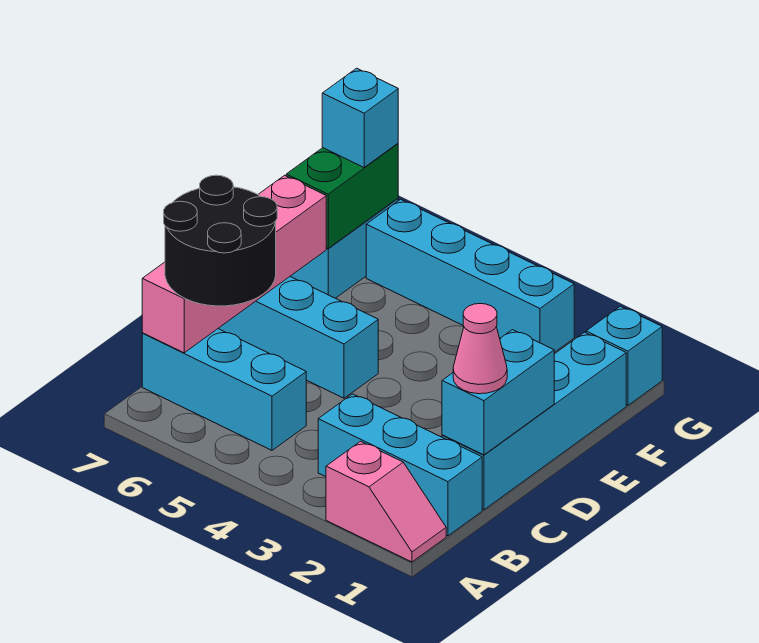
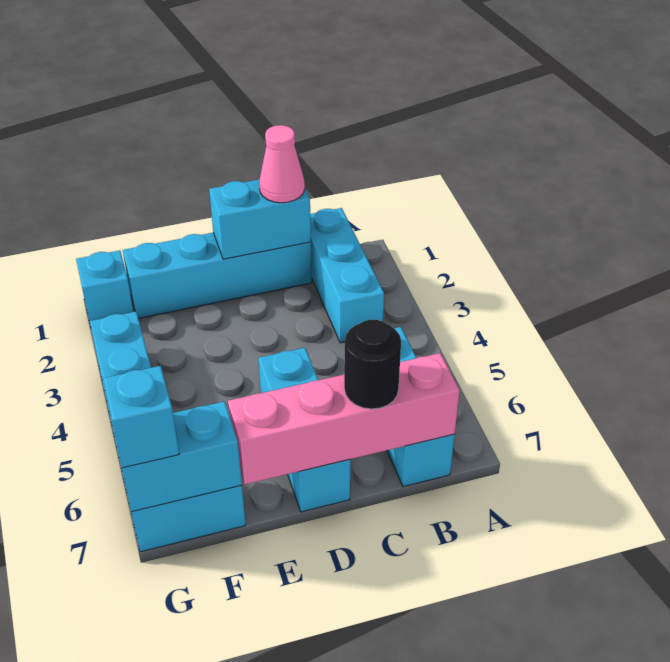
pink slope A1:A2 level 1 top 2 -> none
black round brick B6:C7 level 3 -> black round brick C7 level 3
green brick F7:G7 level 2 -> cyan brick F7:G7 level 2

